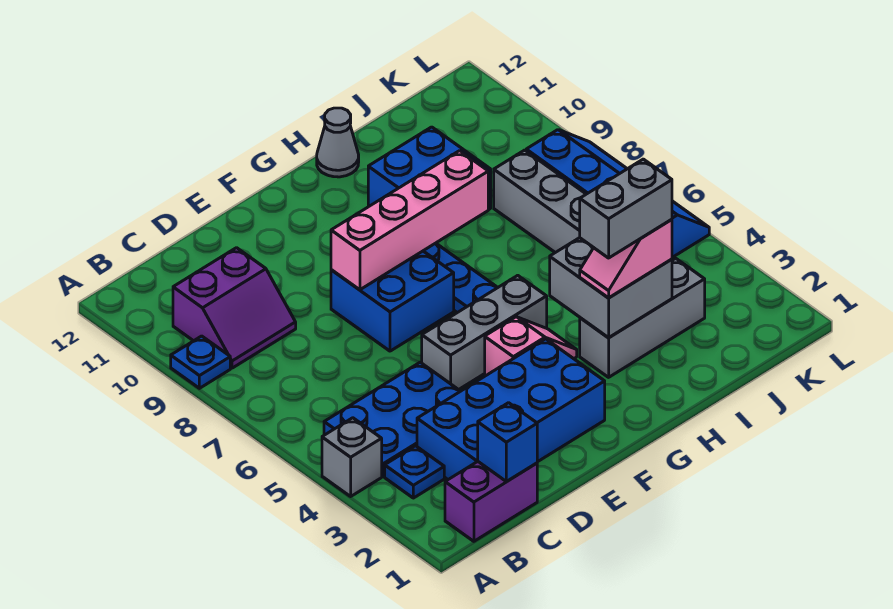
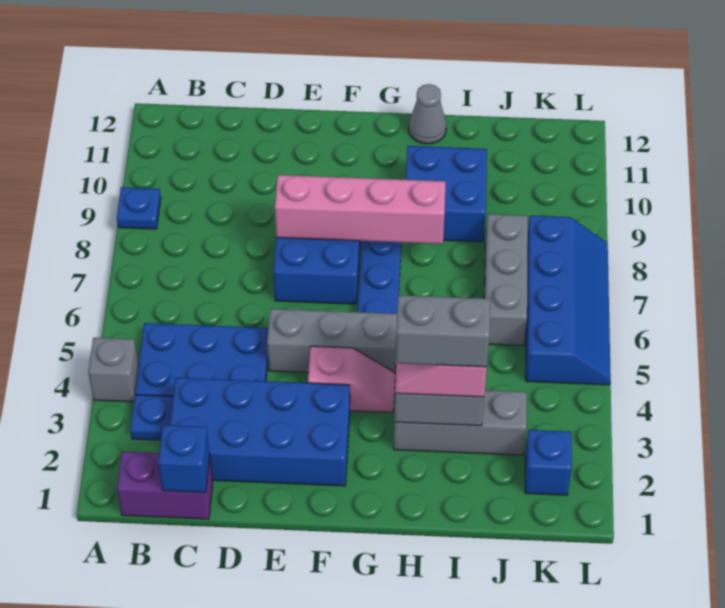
purple slope B9:C10 level 1 top 10 -> none
none -> blue brick K2 level 1

